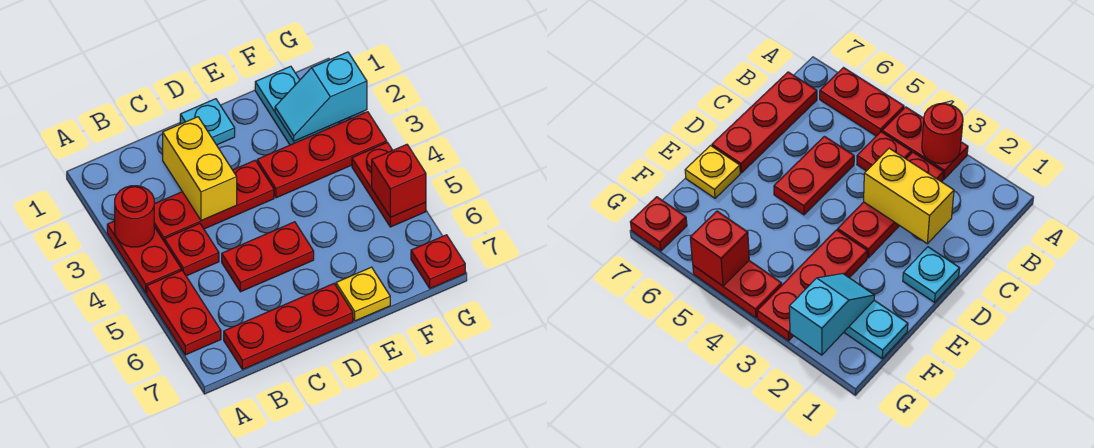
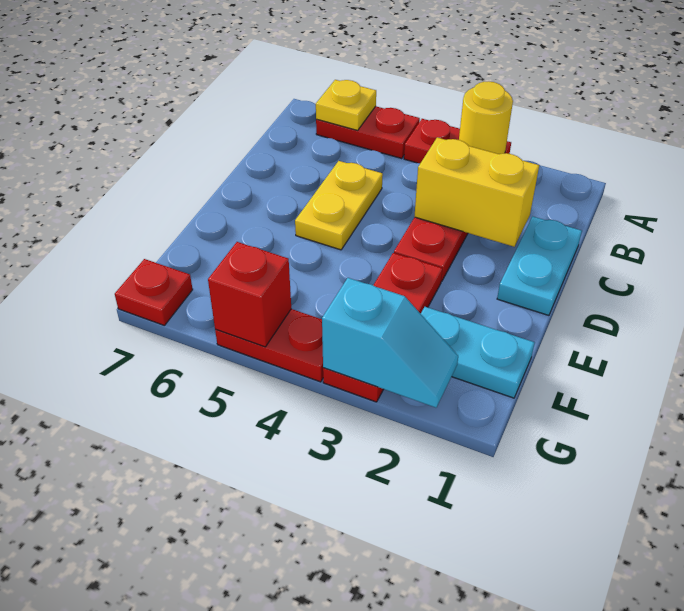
red round brick A3 level 2 -> yellow round brick A3 level 2
red plate B4 level 1 -> none
red plate B7:D7 level 1 -> none
red plate C5:D5 level 1 -> yellow plate C5:D5 level 1
cyan plate D1 level 1 -> cyan plate C1:D1 level 1
yellow plate E7 level 1 -> yellow plate A6 level 2
cyan slope F2:G2 level 2 top G -> cyan slope G2:G3 level 2 top 3

